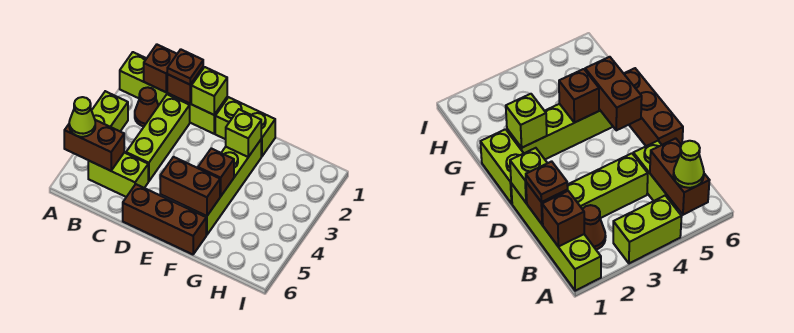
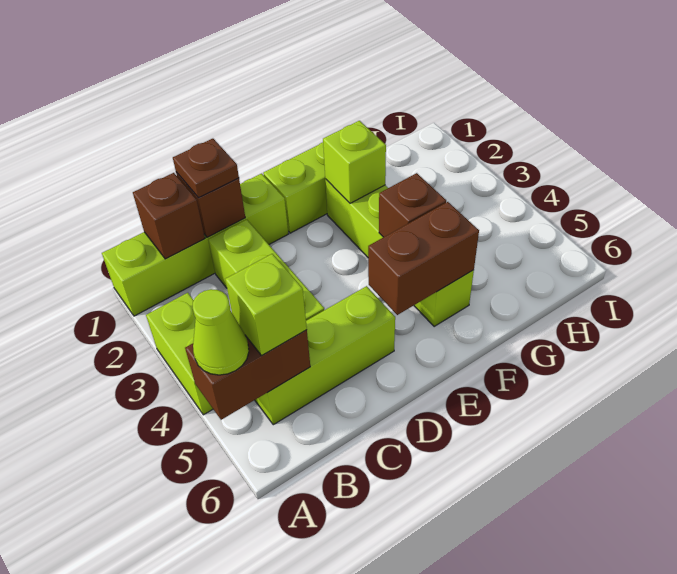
brown cone B2 level 1 -> none
lime brick B5:C5 level 1 -> lime brick B5:D5 level 1
lime brick D1 level 2 -> lime brick B5 level 3
brown brick D6:F6 level 1 -> none

